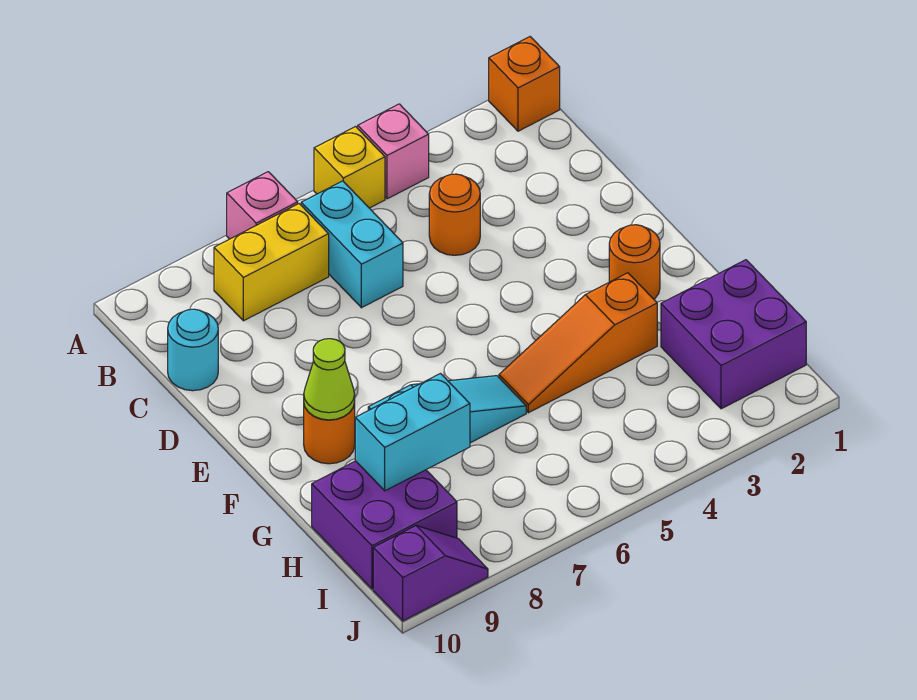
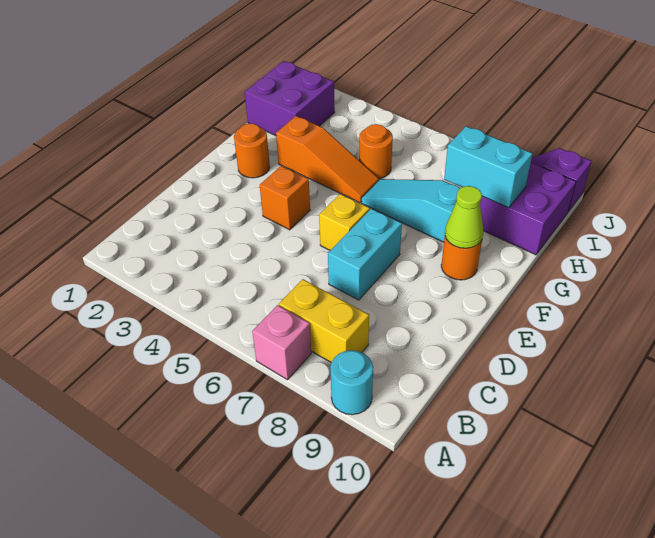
orange brick A1 level 1 -> orange brick E4 level 1
pink brick A4 level 1 -> none
yellow brick A5 level 1 -> yellow brick E6 level 1
cyan brick B6:C6 level 1 -> cyan brick D7:E7 level 1
orange round brick C4 level 1 -> orange round brick H5 level 1
cyan round brick C10 level 1 -> cyan round brick A9 level 1

